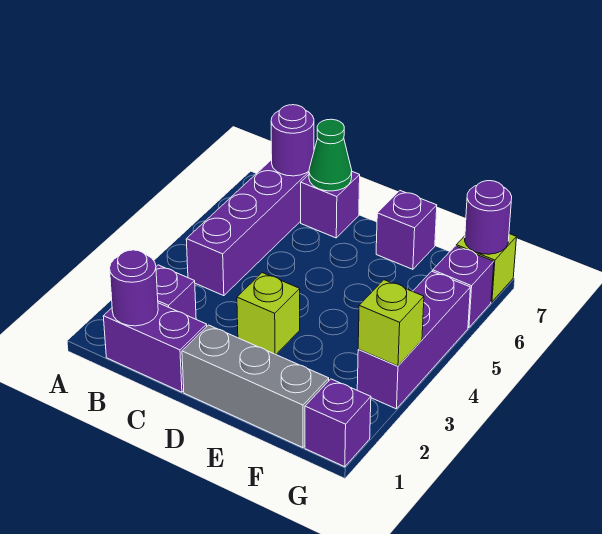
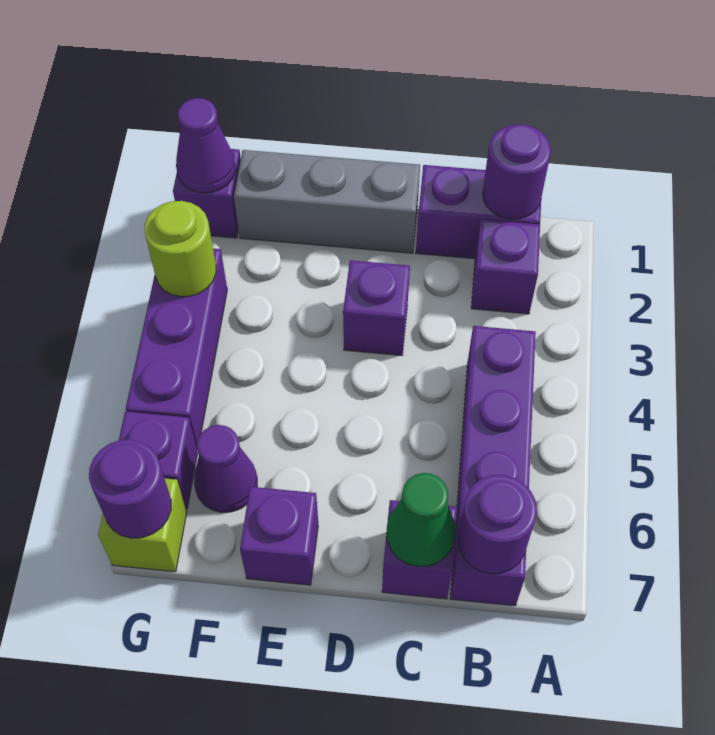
lime brick D3 level 1 -> purple brick D3 level 1
none -> purple cone F6 level 1
none -> purple cone G1 level 2
lime brick G3 level 2 -> lime round brick G3 level 2

